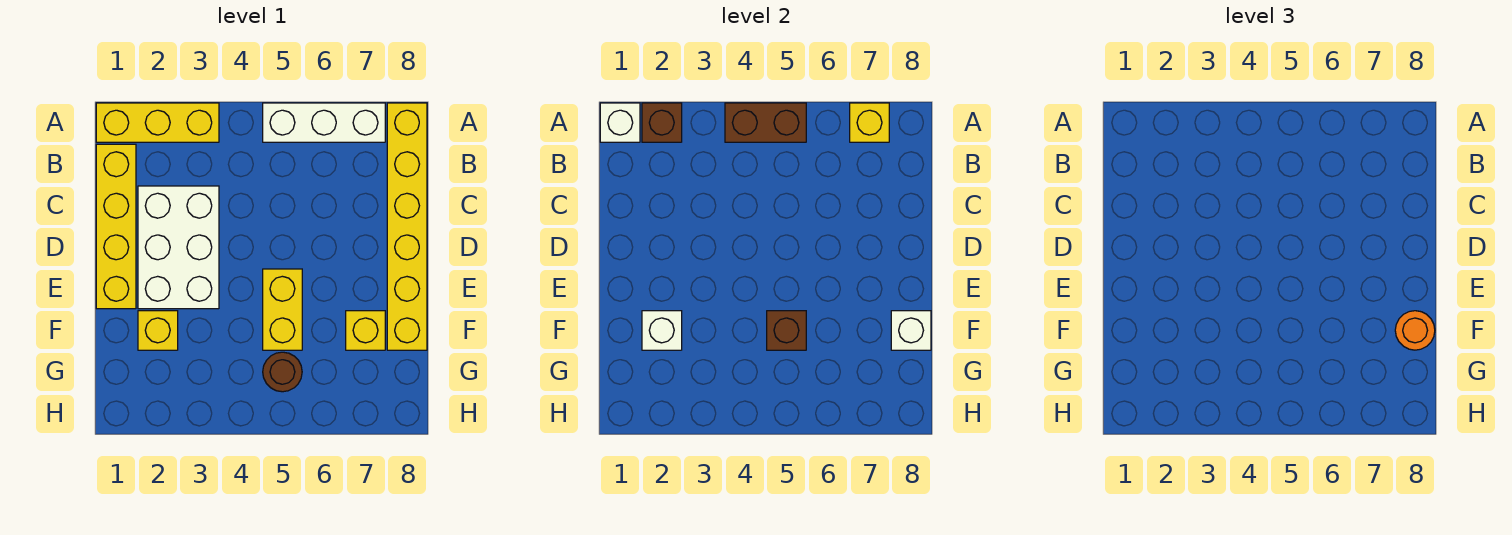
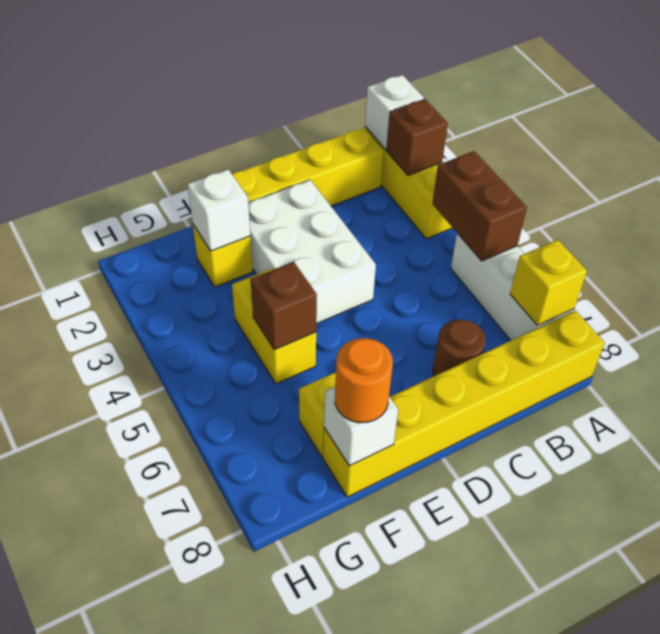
white brick C2:E3 level 1 -> white brick D2:E4 level 1
yellow brick E5:F5 level 1 -> yellow brick F4:F5 level 1
brown round brick G5 level 1 -> brown round brick C7 level 1

